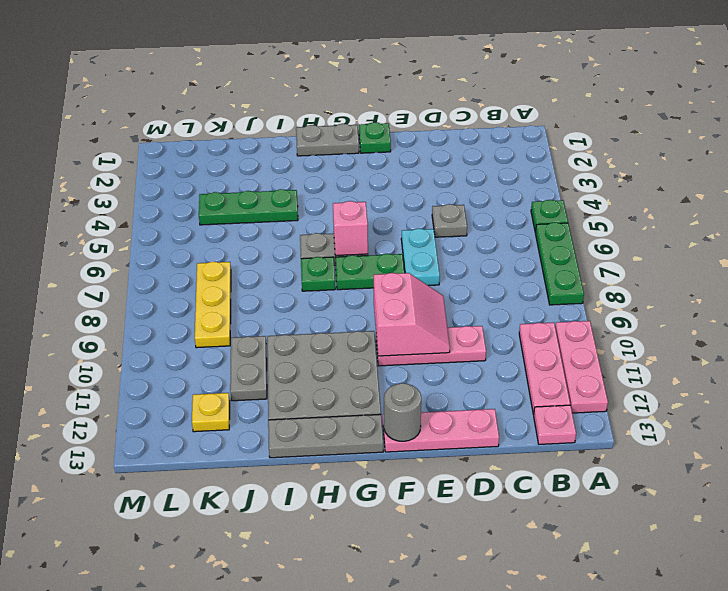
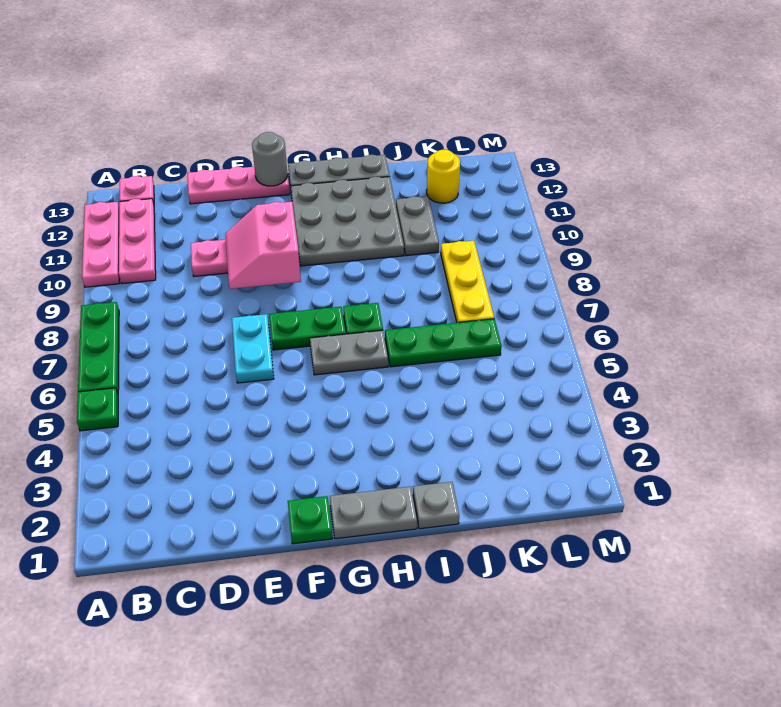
grey plate D5 level 1 -> grey plate I1 level 1
pink brick G6 level 2 -> none
green plate I4:K4 level 1 -> green plate I6:K6 level 1
yellow plate K12 level 1 -> yellow round brick K12 level 1

